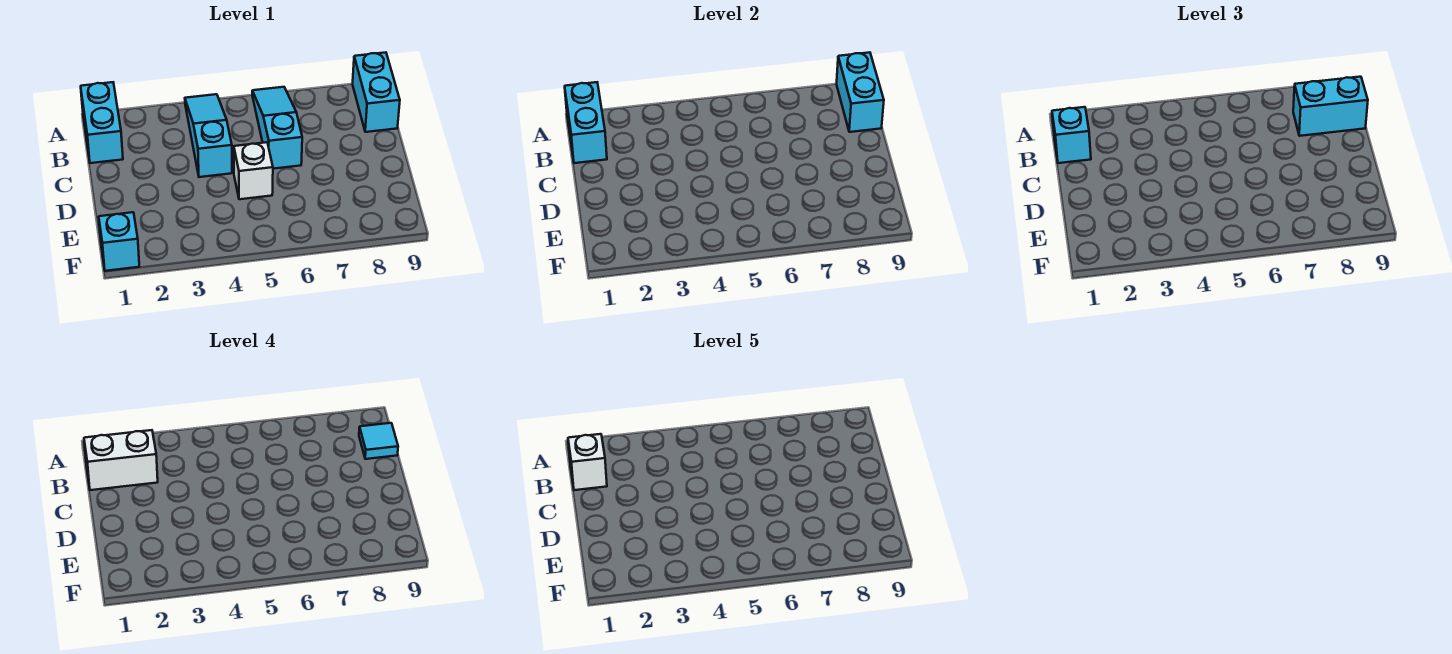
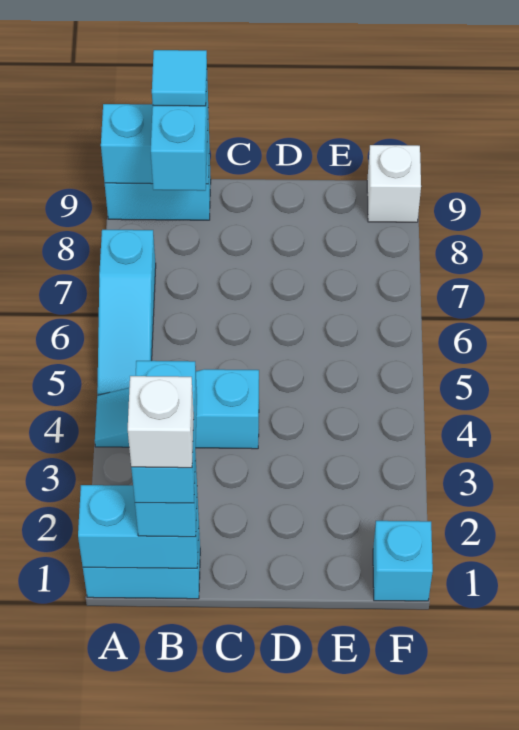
cyan slope A6:C6 level 1 top C -> cyan slope A5:A7 level 1 top 7
white brick B1:B2 level 4 -> cyan brick B1:B2 level 4
white brick D5 level 1 -> white brick F9 level 1

